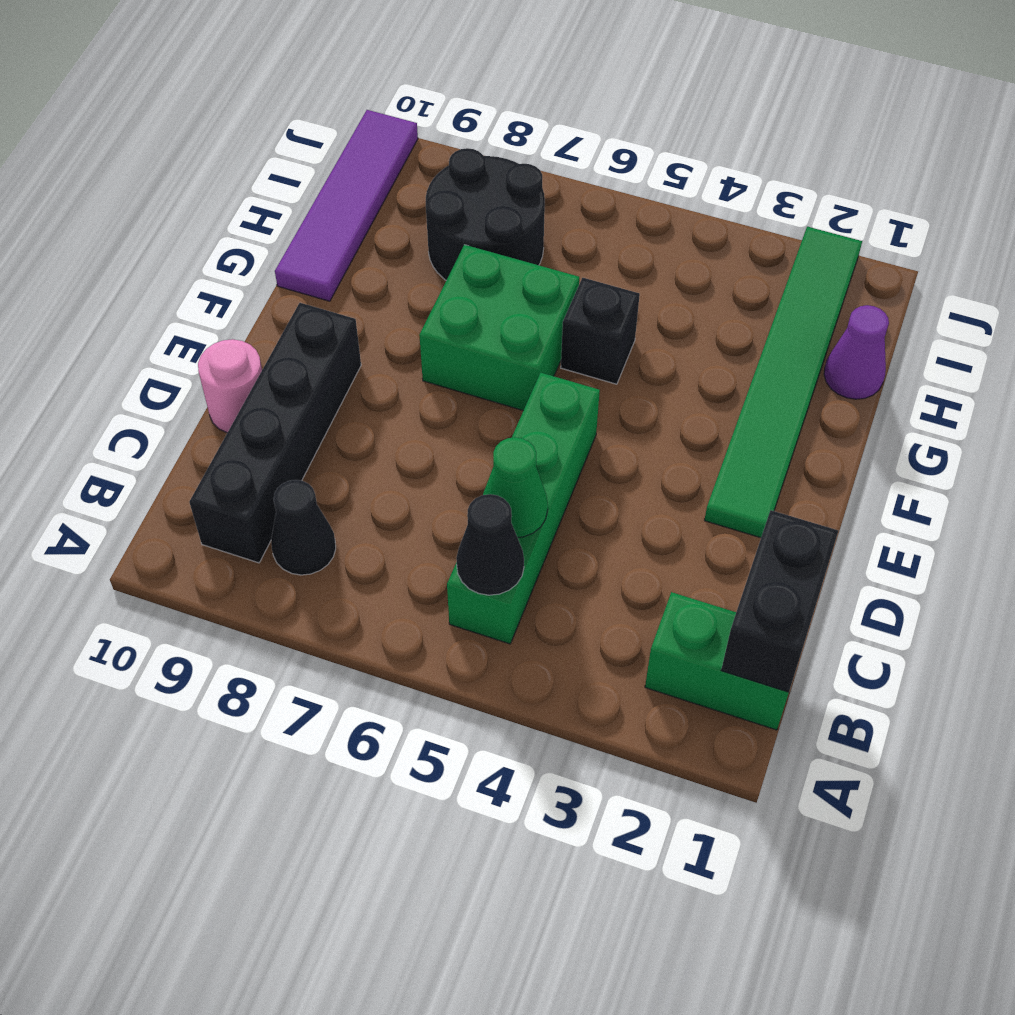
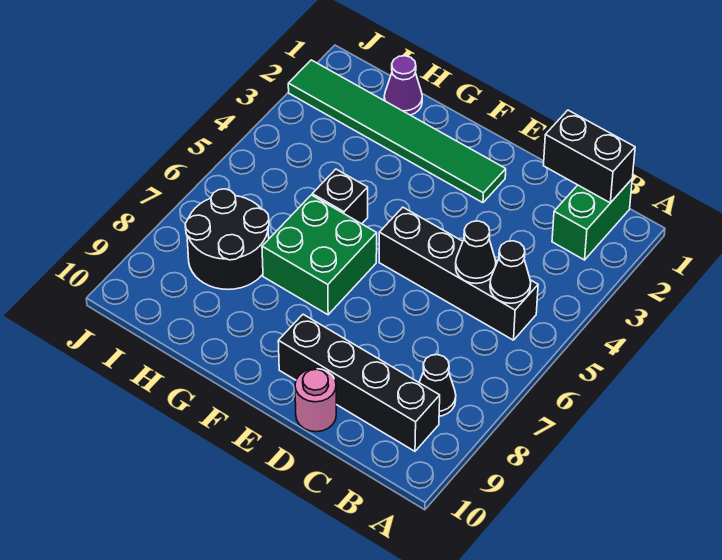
green brick B5:E5 level 1 -> black brick B5:E5 level 1
green cone C5 level 2 -> black cone C5 level 2
purple tile G10:J10 level 1 -> none

